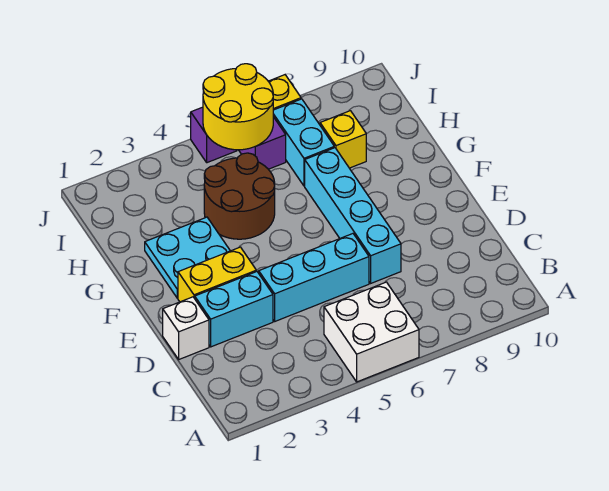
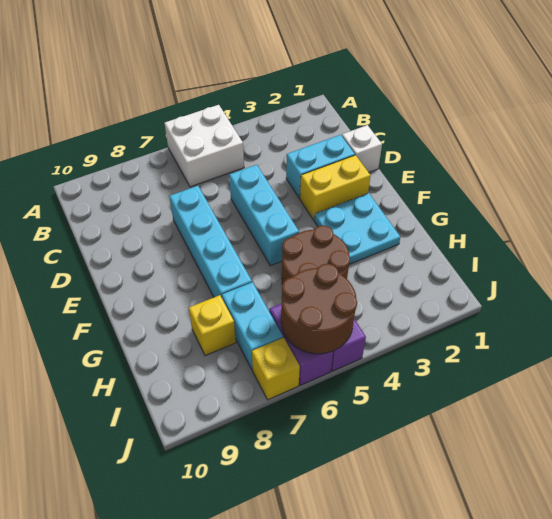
cyan brick D4:D6 level 1 -> cyan brick D5:F5 level 1
yellow round brick I5:J6 level 2 -> brown round brick I5:J6 level 2

